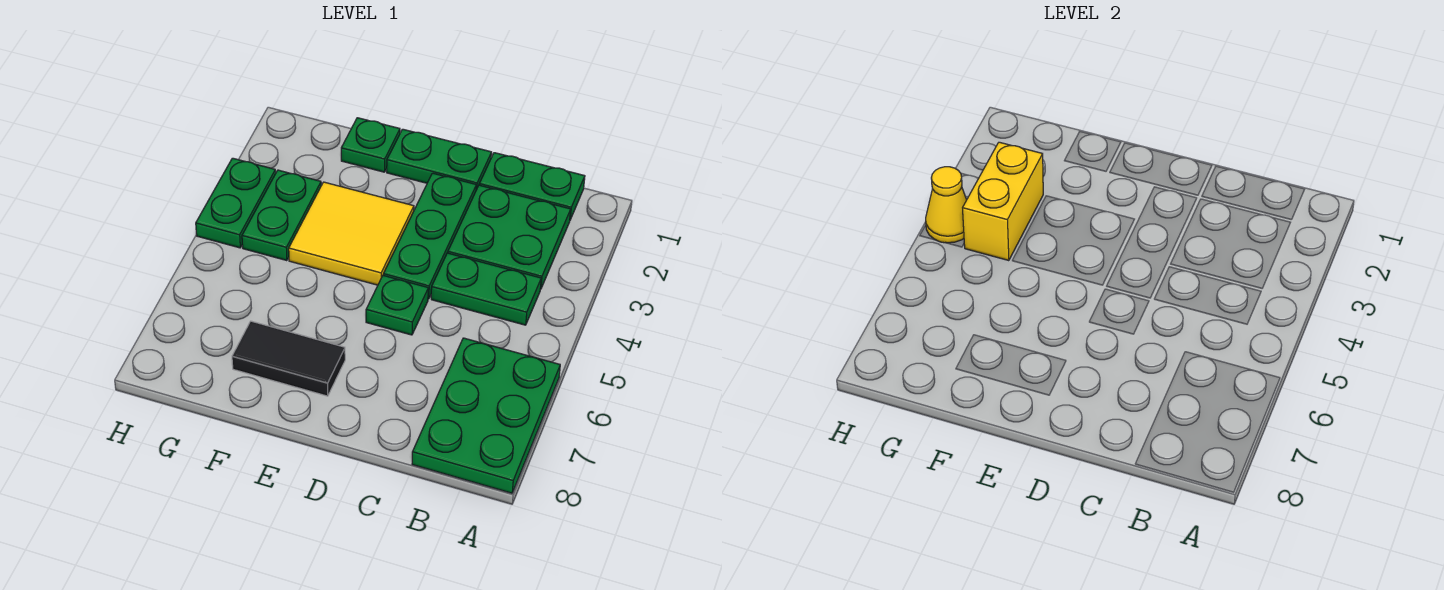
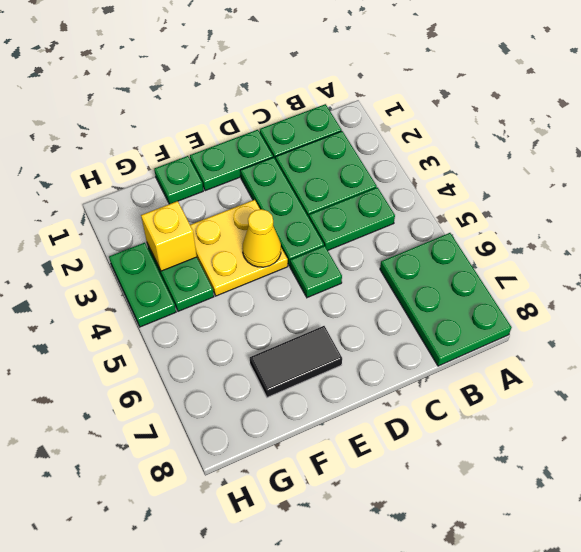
yellow tile E3:F4 level 1 -> yellow plate E3:F4 level 1
yellow brick G3:G4 level 2 -> yellow brick G3 level 2
yellow cone H4 level 2 -> yellow cone E4 level 2

